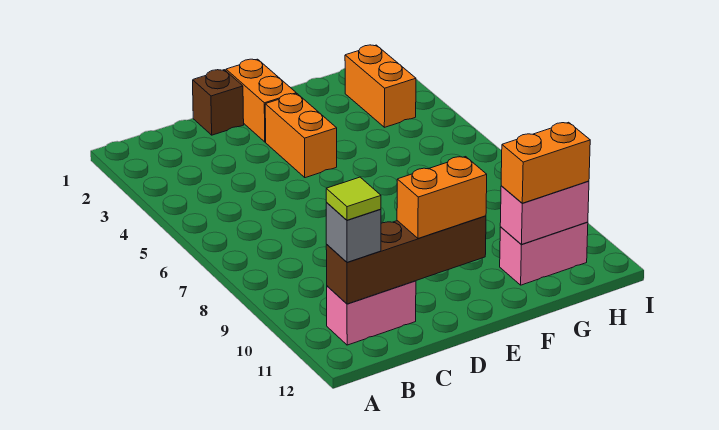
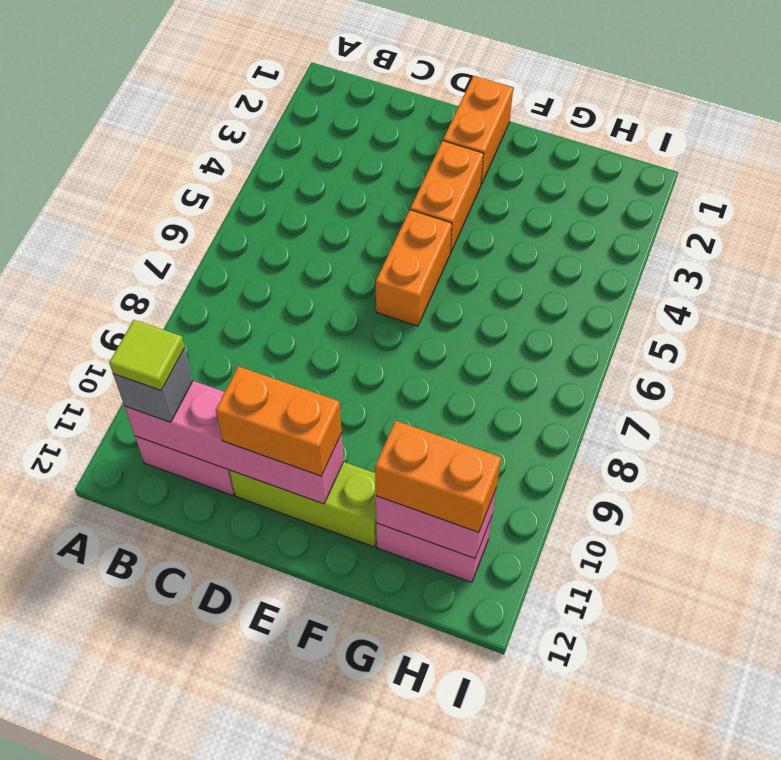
brown brick B11:E11 level 2 -> pink brick B11:E11 level 2
brown brick D1 level 1 -> none
none -> lime brick D11:F11 level 1
orange brick H2:H3 level 1 -> orange brick E5:E6 level 1

